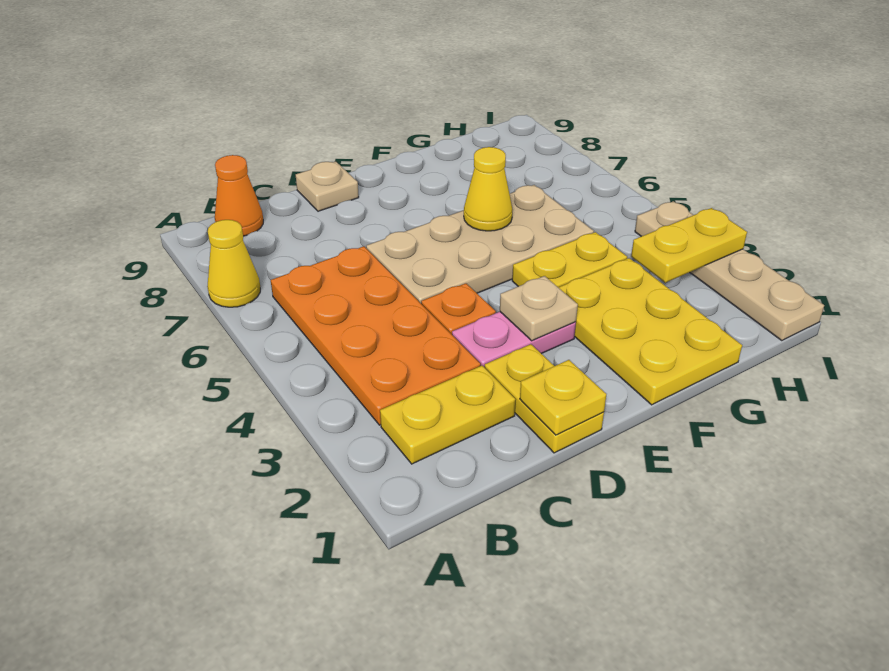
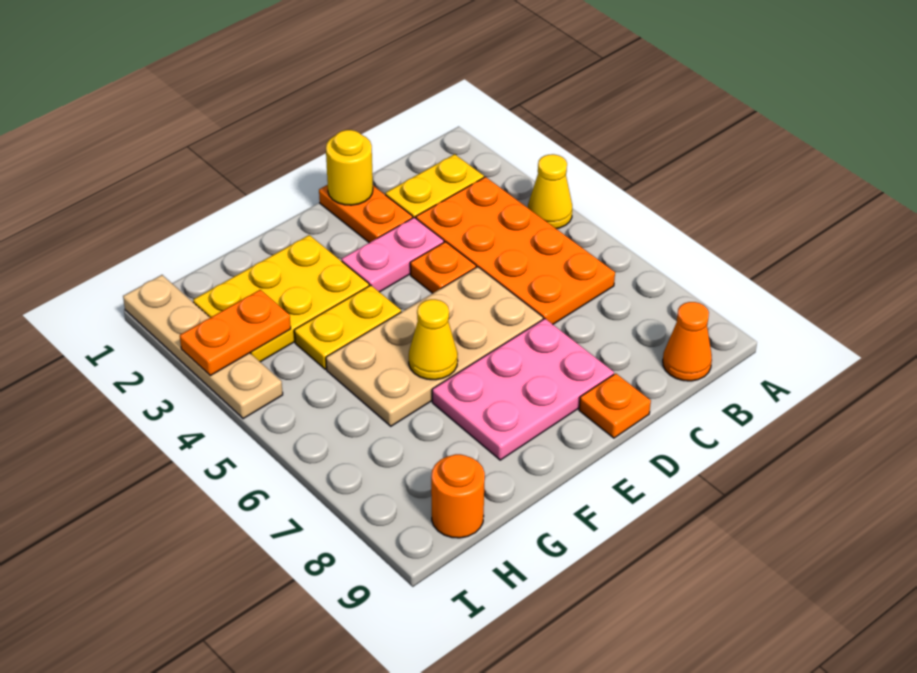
yellow cone A7 level 1 -> yellow cone A4 level 1
yellow plate D1:D2 level 1 -> orange plate D1:D2 level 1
yellow plate D1 level 2 -> yellow round brick D1 level 2
none -> pink plate D7:F8 level 1
tan plate D9 level 1 -> orange plate D9 level 1
tan plate E3 level 2 -> none
yellow plate F1:G3 level 1 -> yellow plate F2:H3 level 1
yellow plate H3:I3 level 2 -> orange plate H3:I3 level 2
none -> orange round brick H9 level 1

